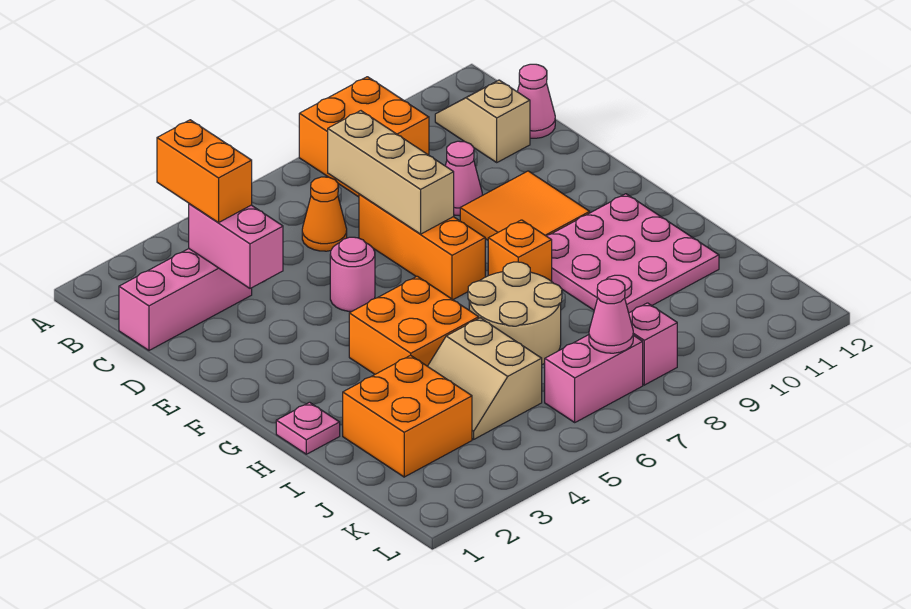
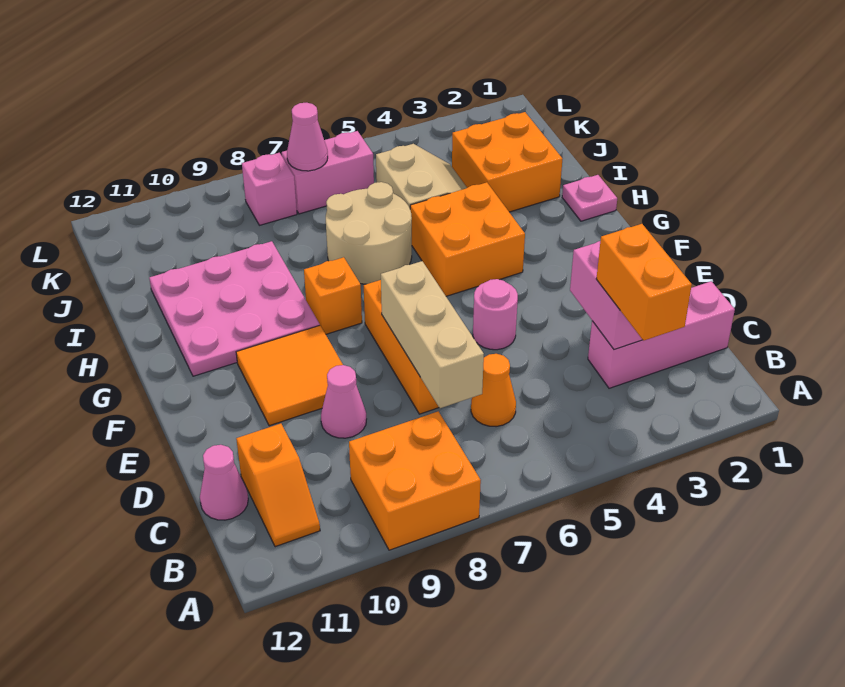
tan slope B11:C11 level 1 top C -> orange slope B11:C11 level 1 top C

